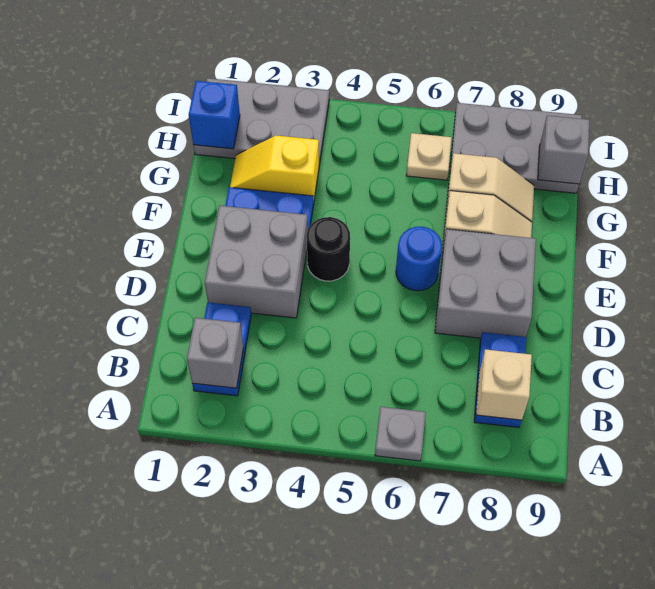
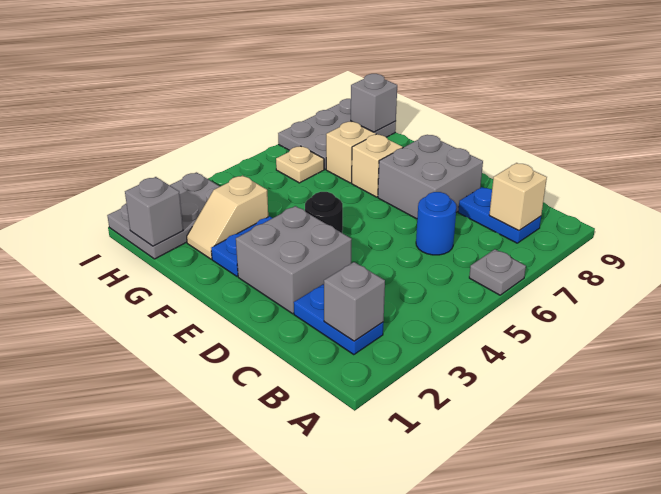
blue round brick E6 level 1 -> blue round brick C6 level 1
yellow slope G2:G3 level 1 top 3 -> tan slope G2:G3 level 1 top 3
blue brick H1 level 2 -> grey brick H1 level 2

